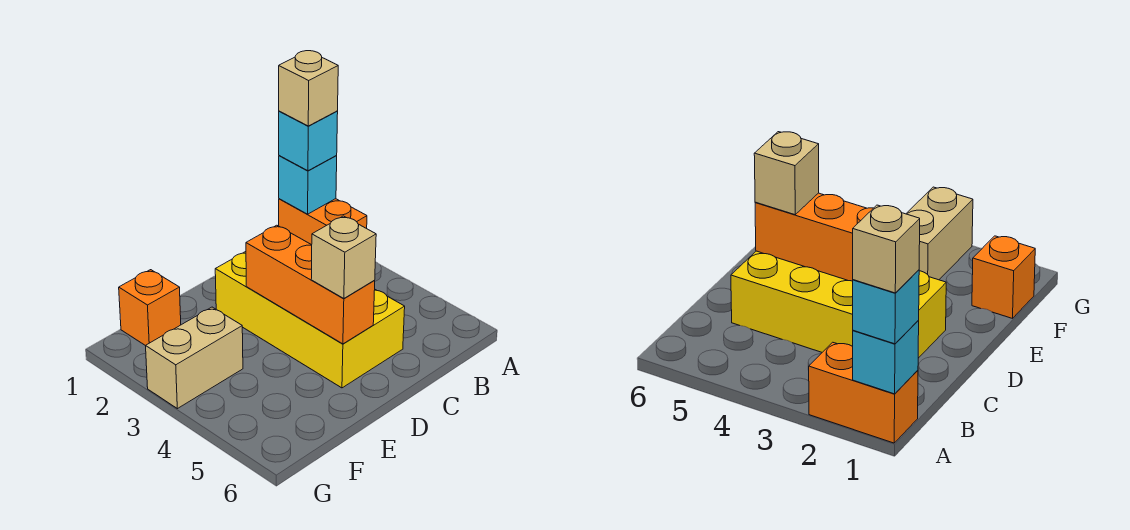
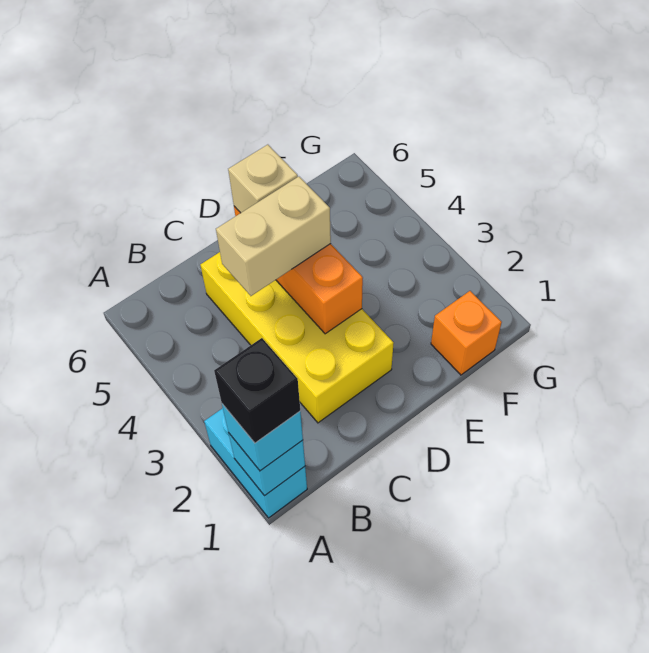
orange brick A1:A2 level 1 -> cyan brick A1:A2 level 1
tan brick A1 level 4 -> black brick A1 level 4
tan brick F3:G3 level 1 -> tan brick C4:D4 level 3

